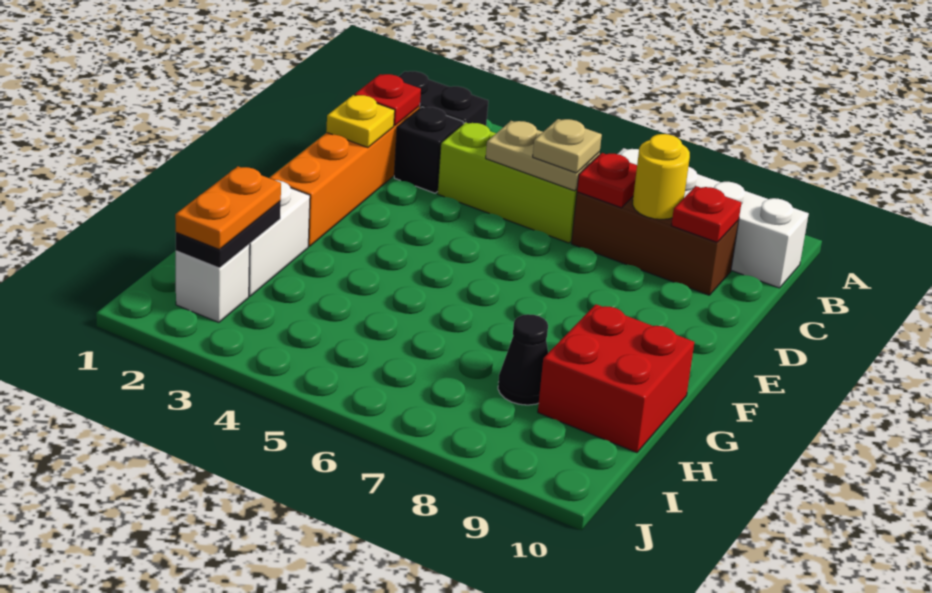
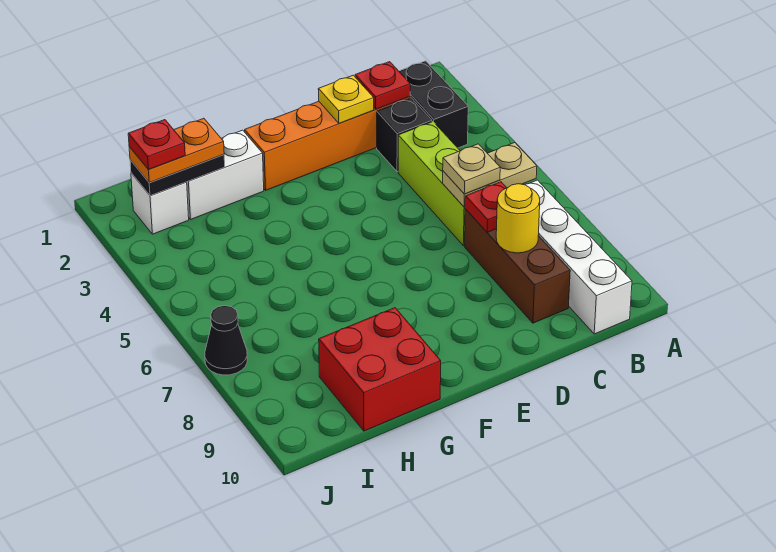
tan plate C5:C6 level 2 -> tan plate B6:C6 level 2
red plate C9 level 2 -> red plate I2 level 4
black cone H8 level 1 -> black cone J7 level 1

